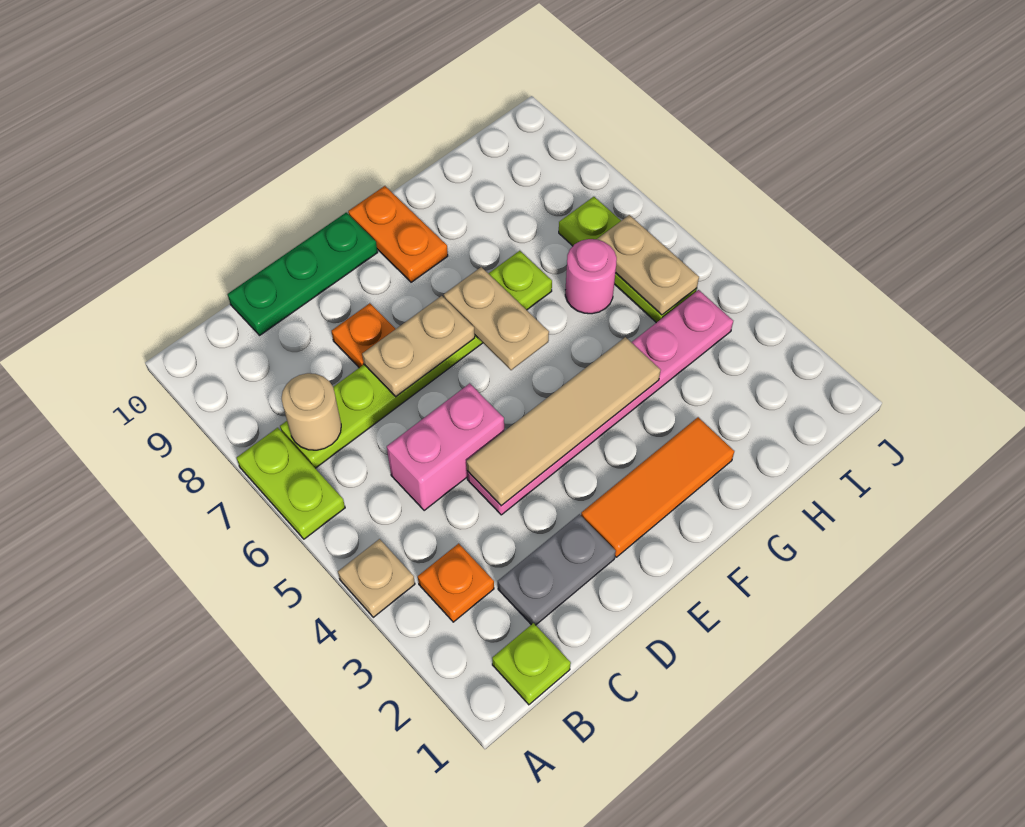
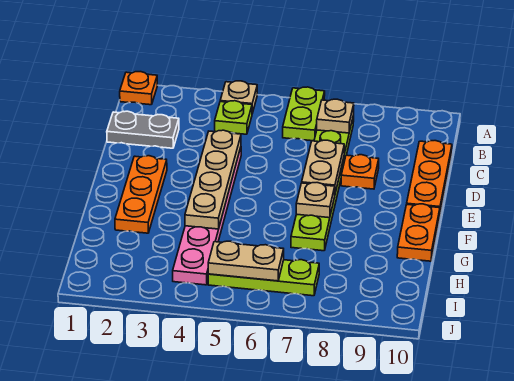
lime plate A6:A7 level 1 -> lime plate A6:B6 level 1
lime plate B1 level 1 -> lime plate B4 level 1
orange plate B3 level 1 -> orange plate A1 level 1
tan round brick B7 level 2 -> tan plate B7 level 2
grey plate C2:D2 level 1 -> grey plate C1:C2 level 1
pink brick C5:D5 level 1 -> none
green plate C10:E10 level 1 -> orange plate C10:E10 level 1
tan tile D4:G4 level 2 -> tan plate D4:G4 level 2
orange tile E2:G2 level 1 -> orange plate E2:G2 level 1
tan plate F6:F7 level 2 -> tan plate F7 level 2
orange plate F9:F10 level 1 -> orange plate F10:G10 level 1
pink round brick H6 level 1 -> none

